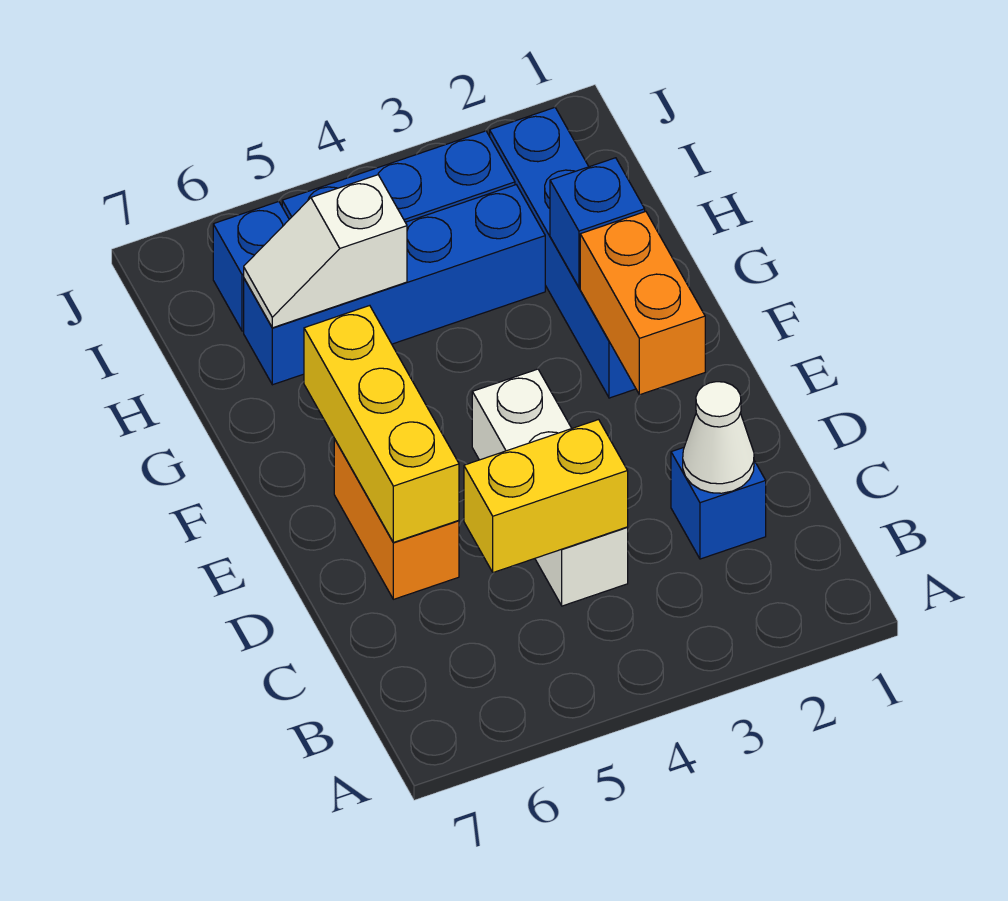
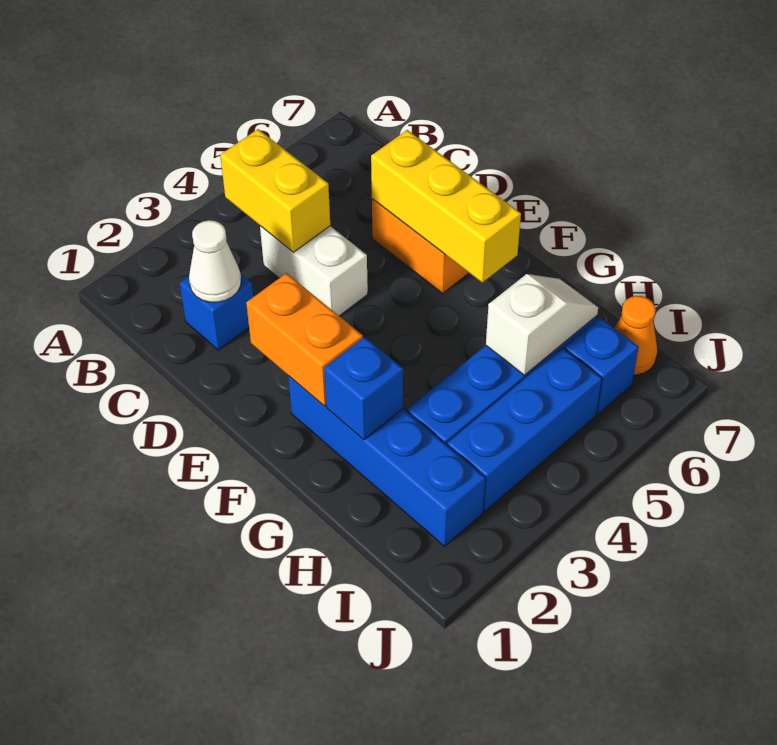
white brick C4:E4 level 1 -> white brick C4:D4 level 1
yellow brick C4:C5 level 2 -> yellow brick B4:C4 level 2
none -> orange cone I7 level 1

